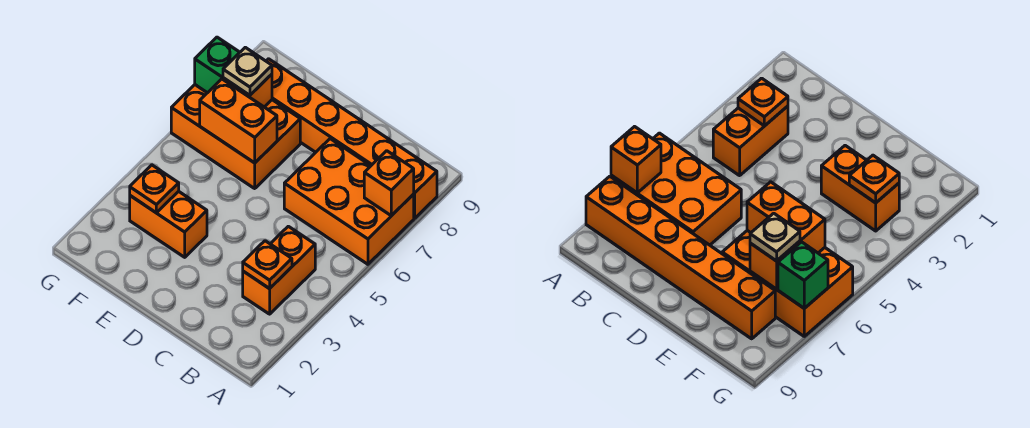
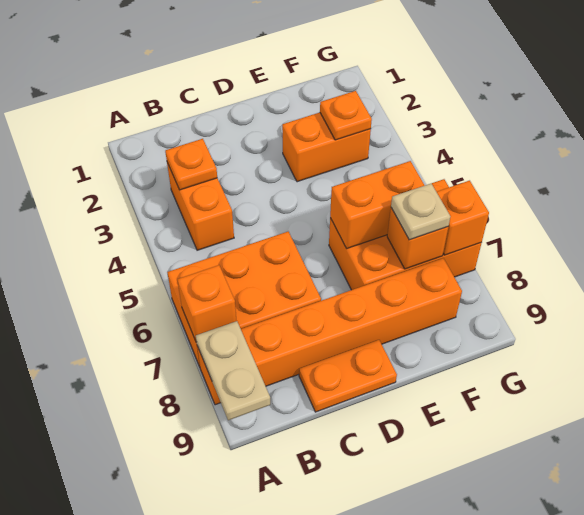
none -> tan plate A8:A9 level 2
none -> orange plate C9:D9 level 1
green brick G7 level 2 -> orange brick G7 level 2

